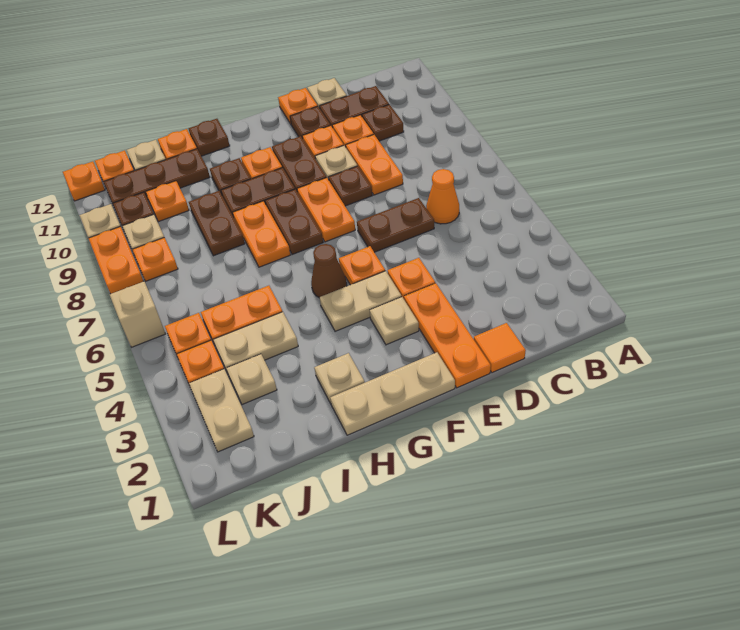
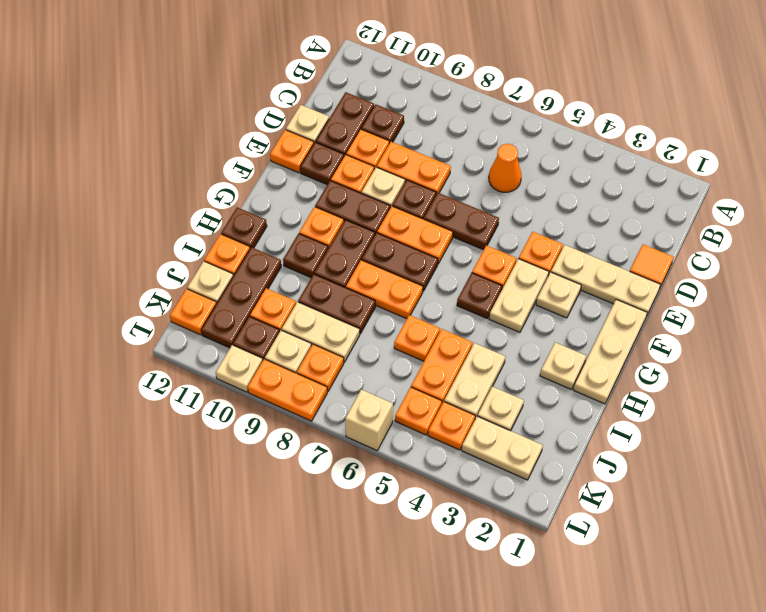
brown plate D6:E6 level 1 -> brown plate E6:E7 level 1
orange plate E1:E3 level 1 -> tan plate E1:E3 level 1
brown cone G5 level 1 -> brown plate G5 level 1
none -> tan plate J8:J9 level 1
orange plate L12 level 1 -> orange plate I6 level 1

